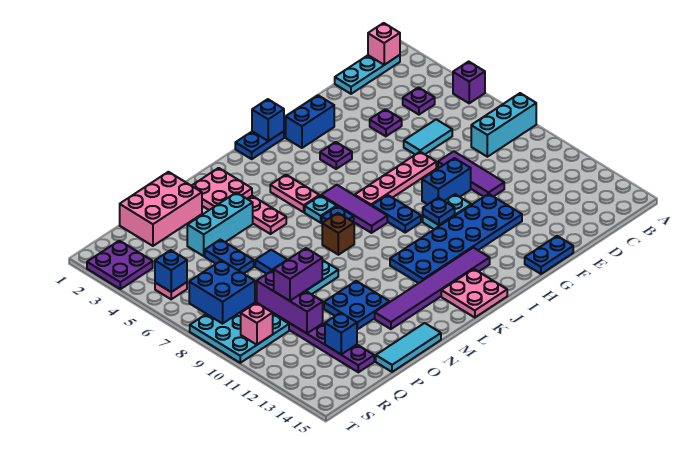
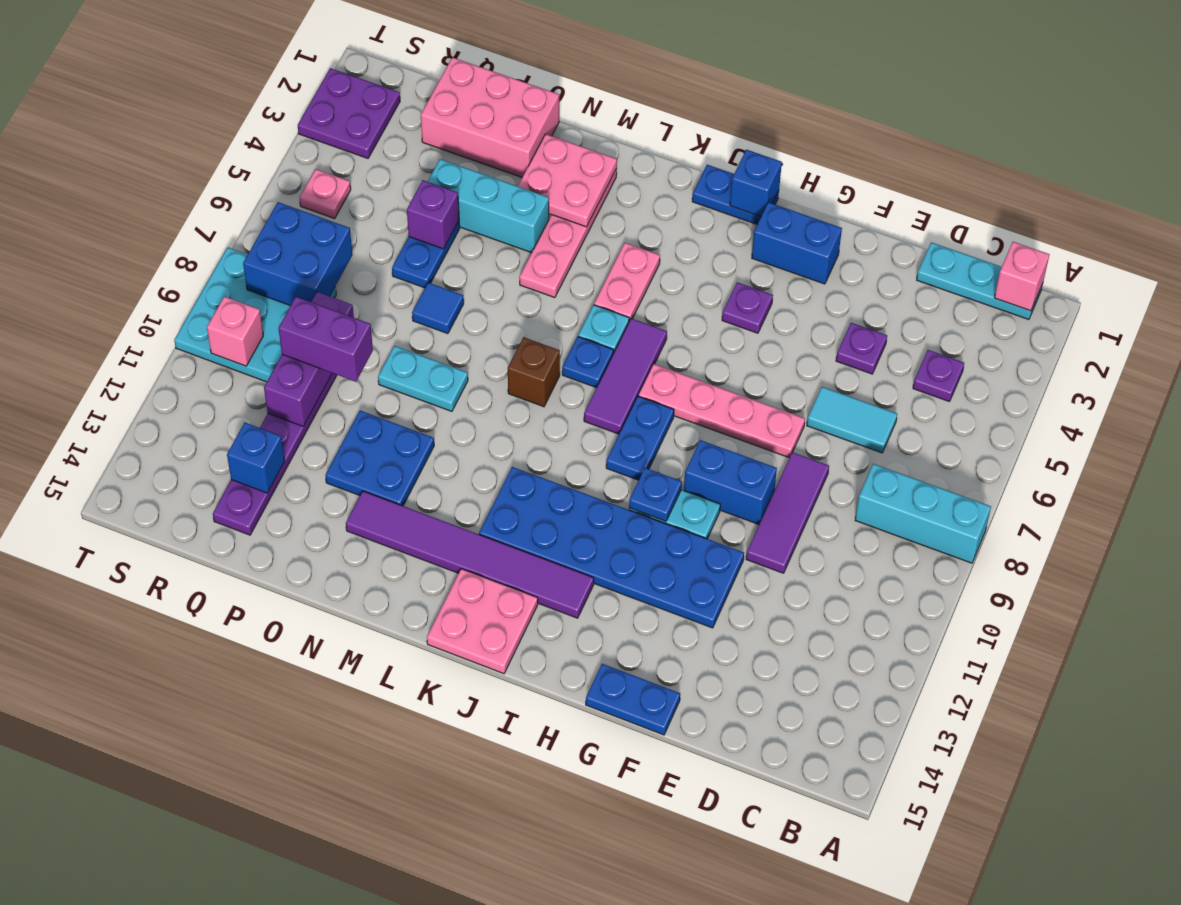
purple brick A5 level 1 -> purple brick P5 level 2
cyan tile N15:P15 level 1 -> none
blue brick S5 level 2 -> none

